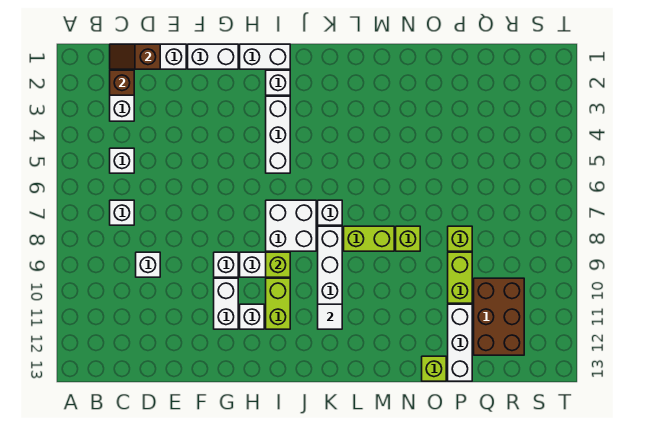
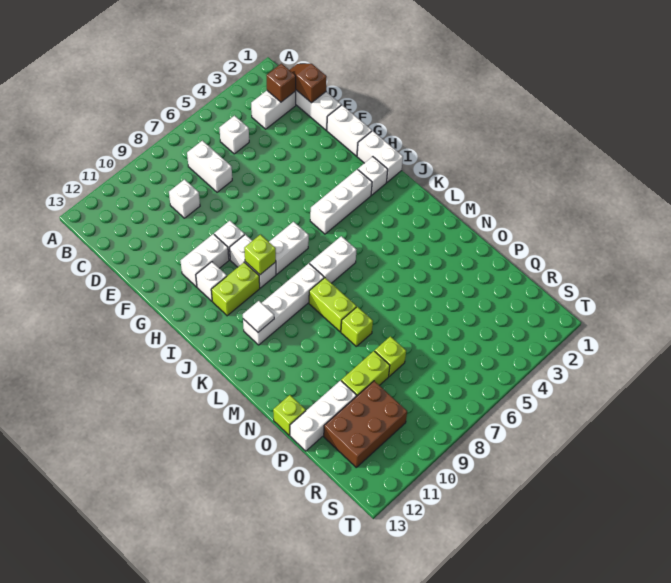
white brick C7 level 1 -> white brick C7:D7 level 1
white brick I7:J8 level 1 -> white brick I7:I8 level 1
white brick K7 level 1 -> white brick K6:K7 level 1

